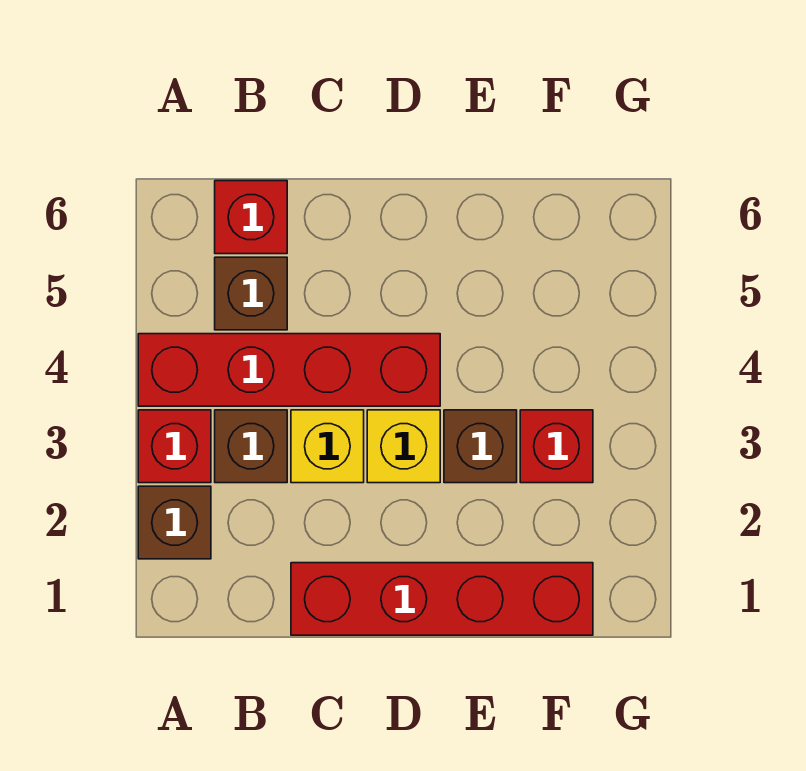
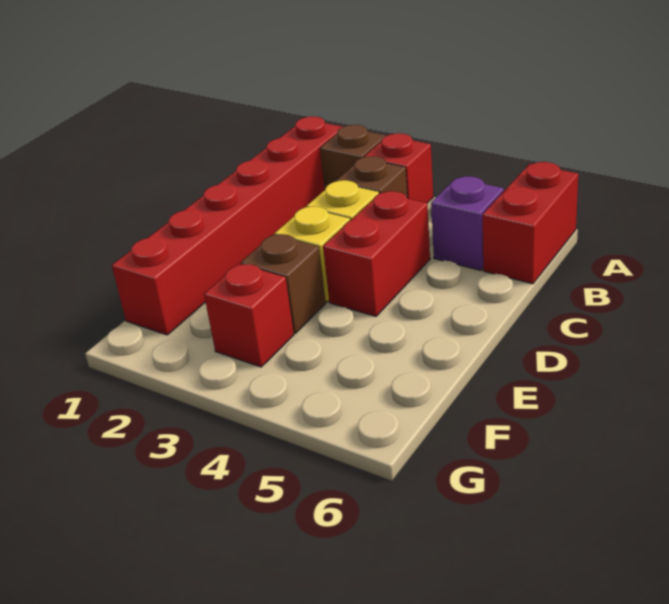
red brick A4:D4 level 1 -> red brick C4:D4 level 1
brown brick B5 level 1 -> purple brick B5 level 1
red brick B6 level 1 -> red brick A6:B6 level 1
red brick C1:F1 level 1 -> red brick A1:F1 level 1

